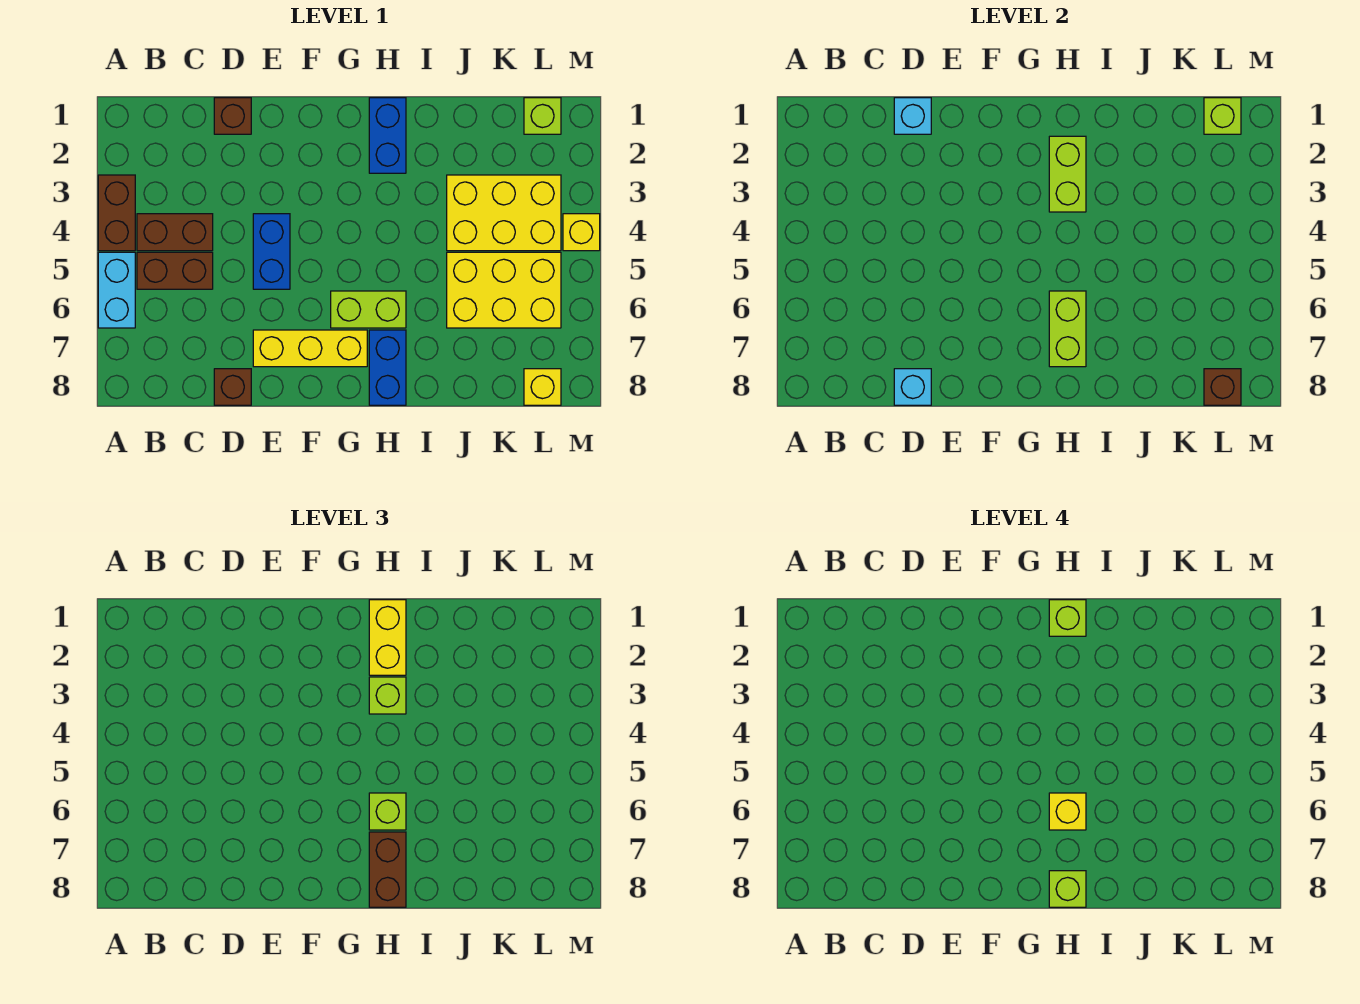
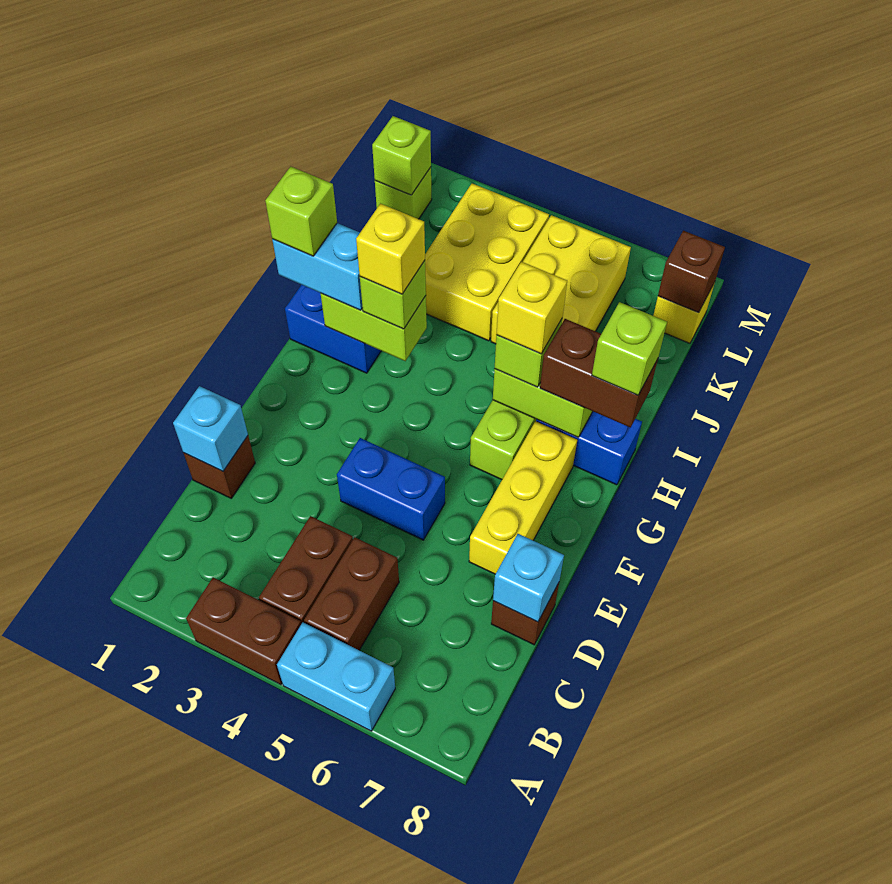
yellow brick H1:H2 level 3 -> cyan brick H1:H2 level 3
yellow brick M4 level 1 -> yellow brick H3 level 4

